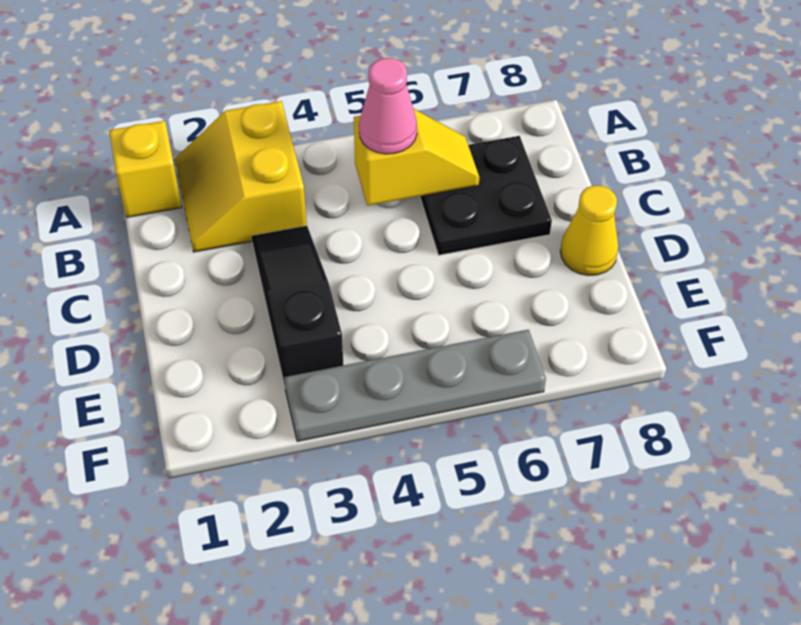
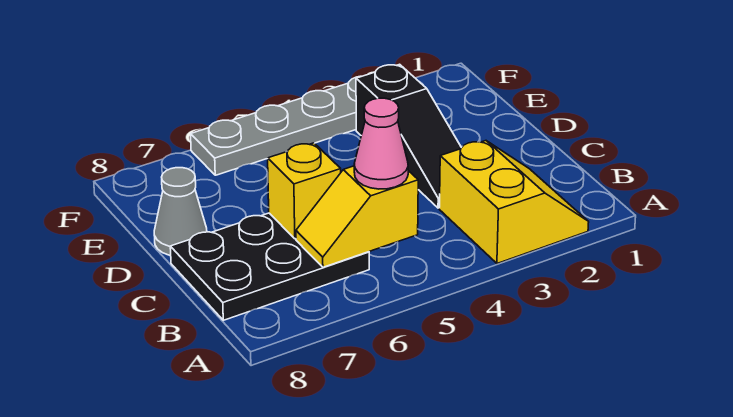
yellow brick A1 level 1 -> yellow brick C6 level 2
black plate B6:C7 level 1 -> black plate B6:C8 level 1
yellow cone D8 level 1 -> grey cone D8 level 1

